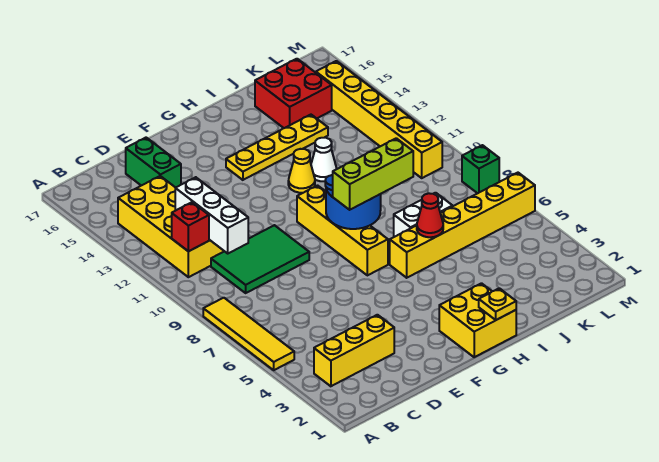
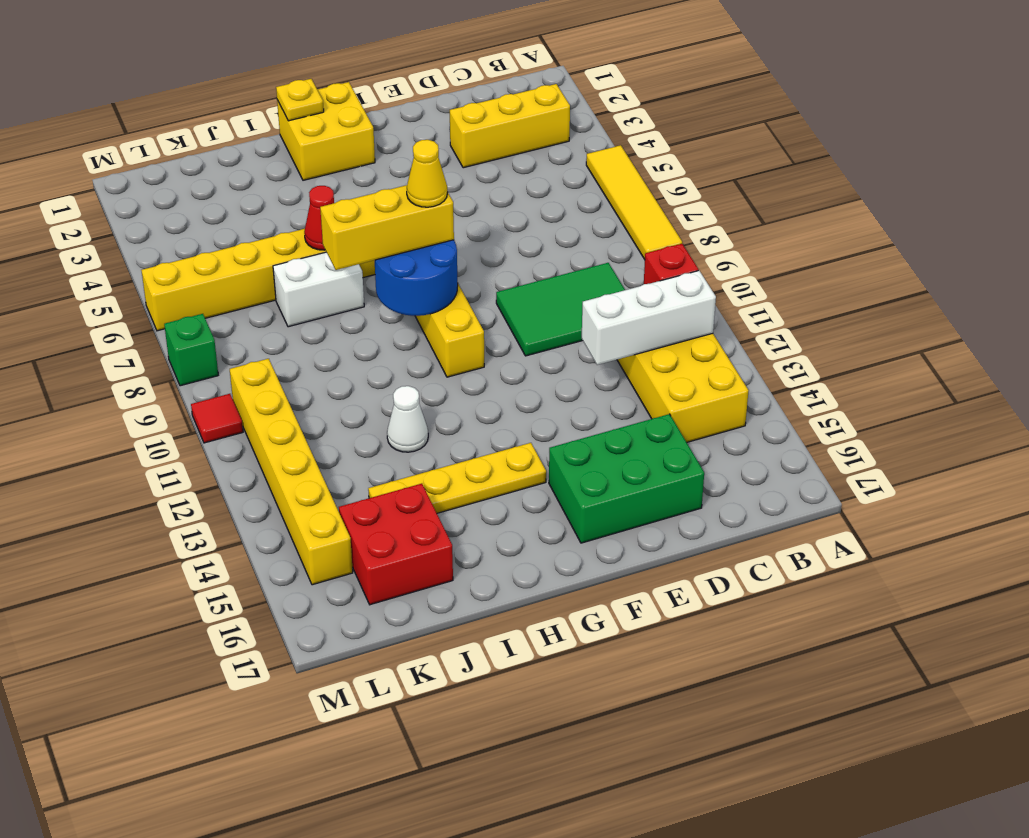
white brick C10:C12 level 2 -> white brick B12:D12 level 2
green brick D15:D16 level 1 -> green brick D15:F16 level 1
lime brick G8:I8 level 3 -> yellow brick G8:I8 level 3
yellow cone H12 level 1 -> yellow cone G8 level 4
none -> red tile M10 level 1

